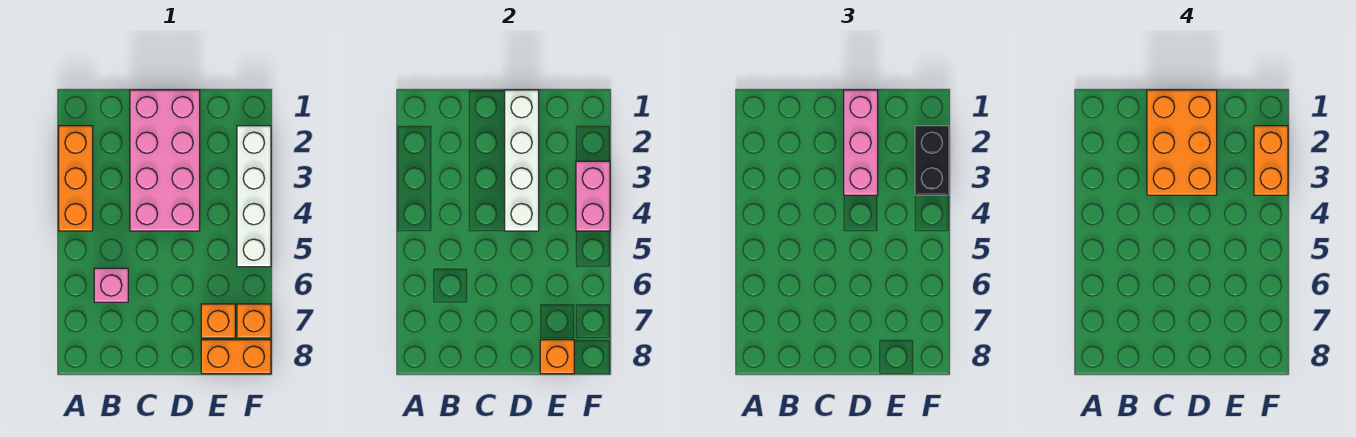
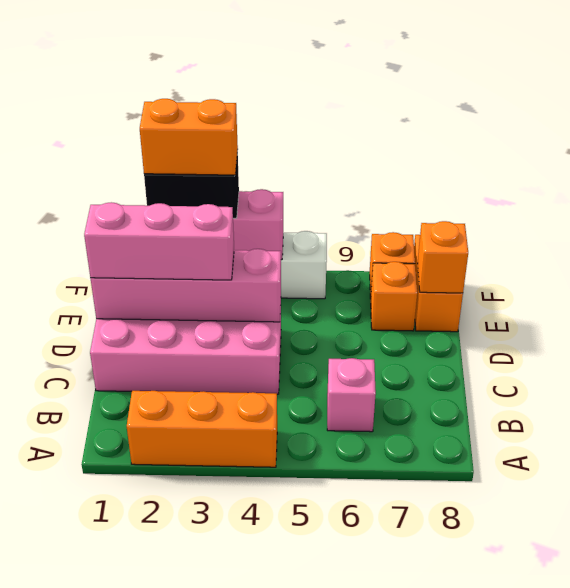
orange brick C1:D3 level 4 -> none
white brick D1:D4 level 2 -> pink brick D1:D4 level 2

